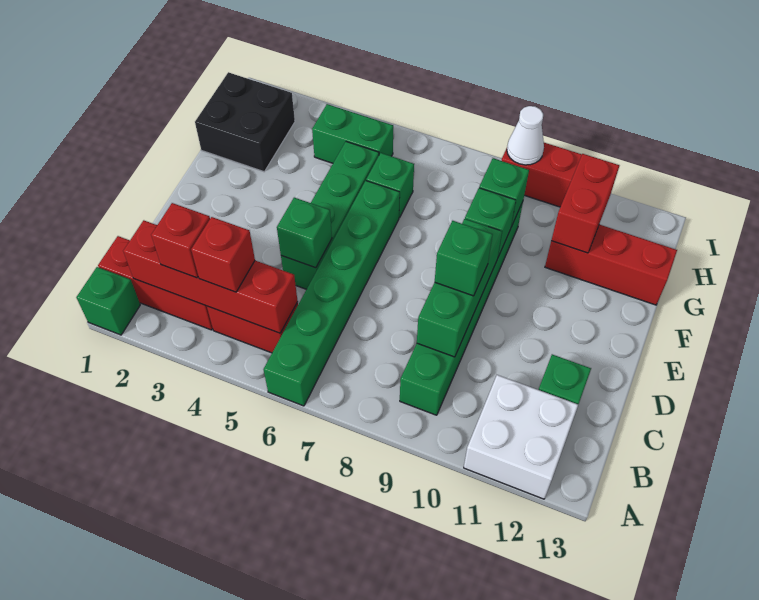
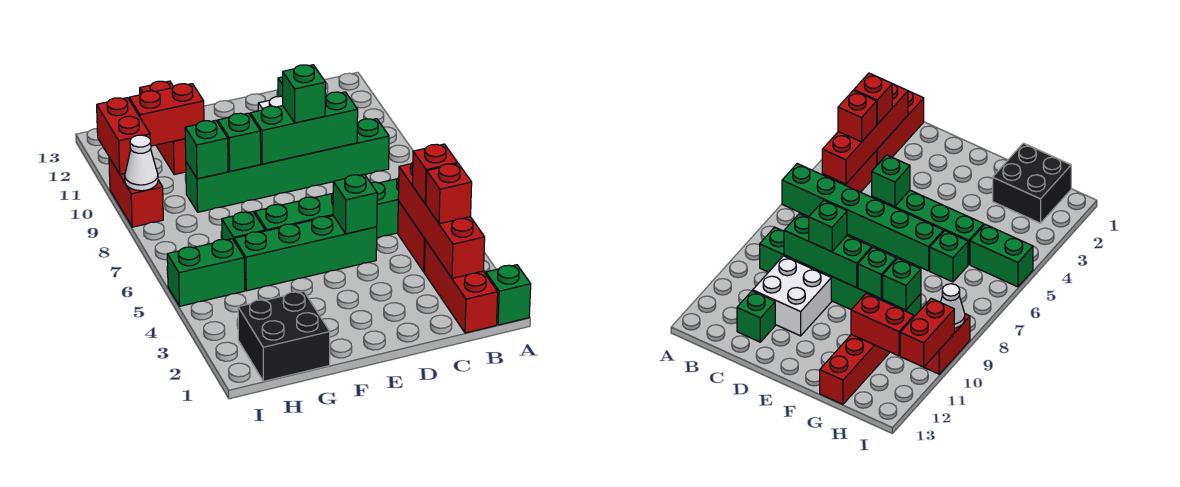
white brick A11:B12 level 1 -> white brick C10:D11 level 1
green brick H4:H5 level 1 -> green brick H5:I5 level 1
none -> red brick I10:I11 level 2

